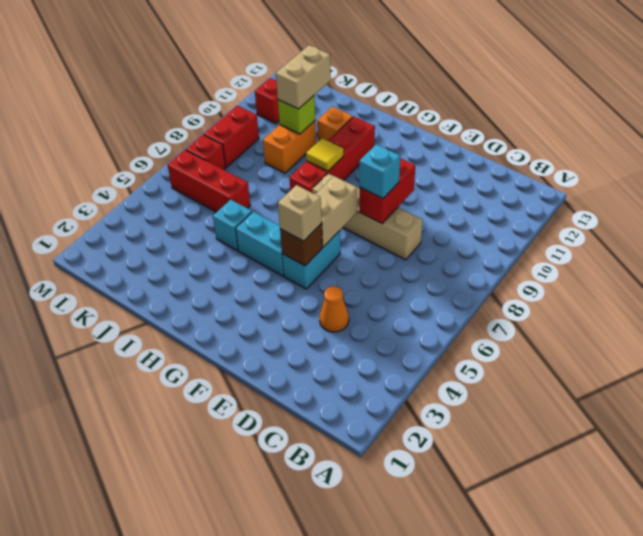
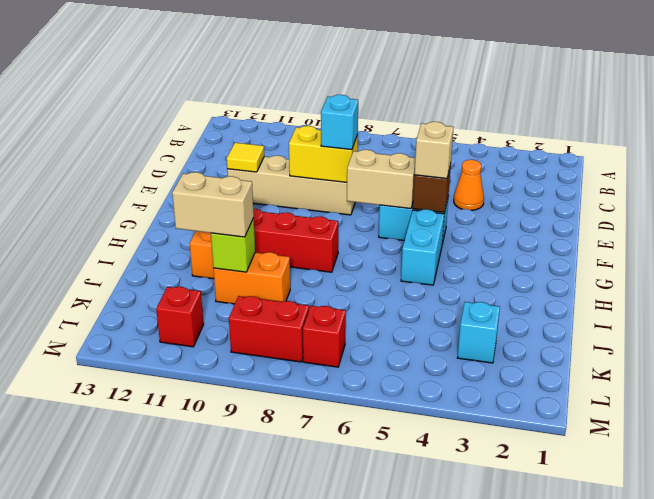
tan brick D8:G8 level 1 -> tan brick E8:E11 level 1
red brick E8:E9 level 2 -> yellow brick E8:E9 level 2
yellow tile H9 level 2 -> yellow tile E11 level 2
cyan brick I5 level 1 -> cyan brick K3 level 1
red brick J6:L6 level 1 -> none

